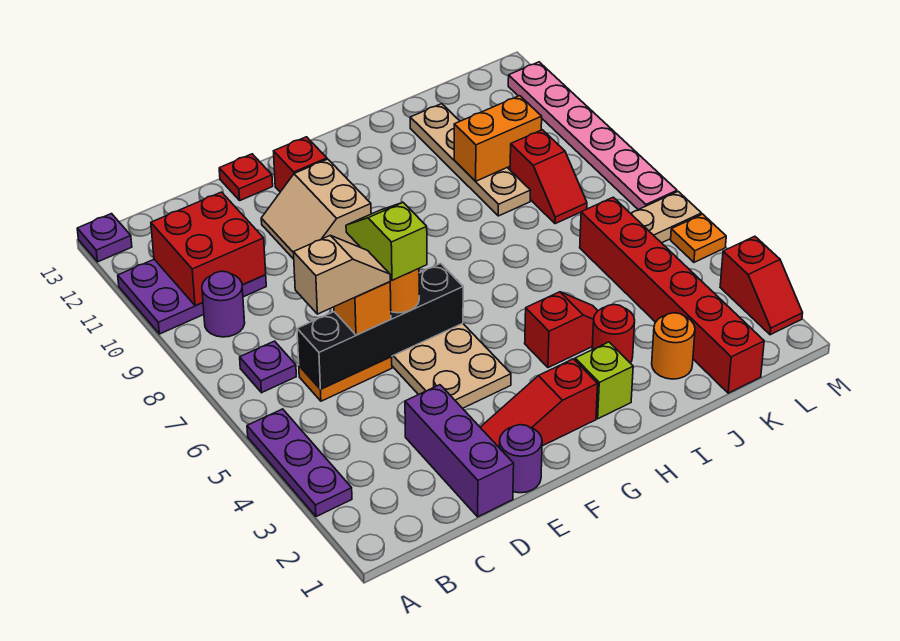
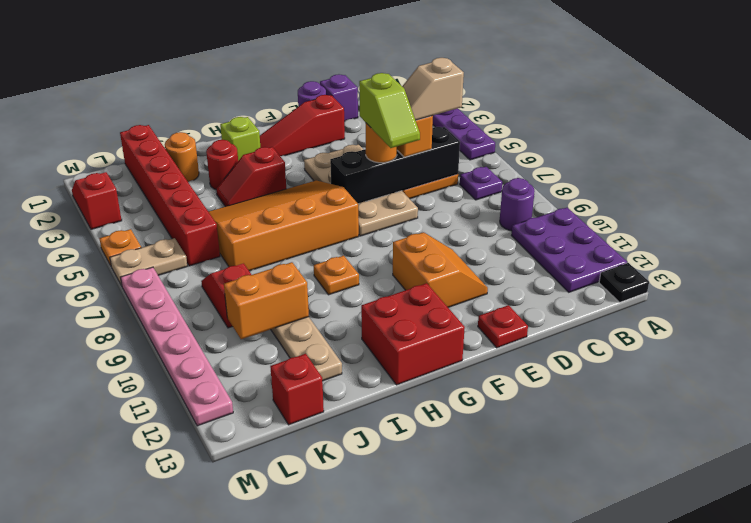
purple plate A10:C11 level 1 -> purple plate A10:B12 level 1
purple plate A13 level 1 -> black plate A13 level 1
red brick B10:C11 level 2 -> red brick G12:H13 level 1
purple brick D1:D3 level 1 -> purple brick D1 level 1
red slope E2:G2 level 1 top G -> red slope E2:G2 level 1 top E
tan slope E10:F11 level 1 top F -> orange slope E10:F11 level 1 top F
red brick F12 level 1 -> red brick K13 level 1
none -> orange slope G5:J7 level 1 top 7
none -> orange plate H9 level 1

